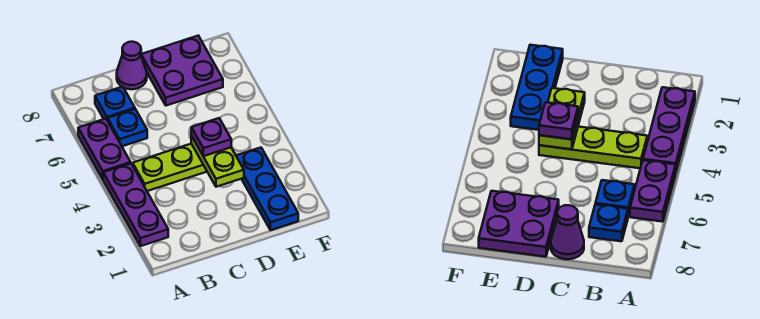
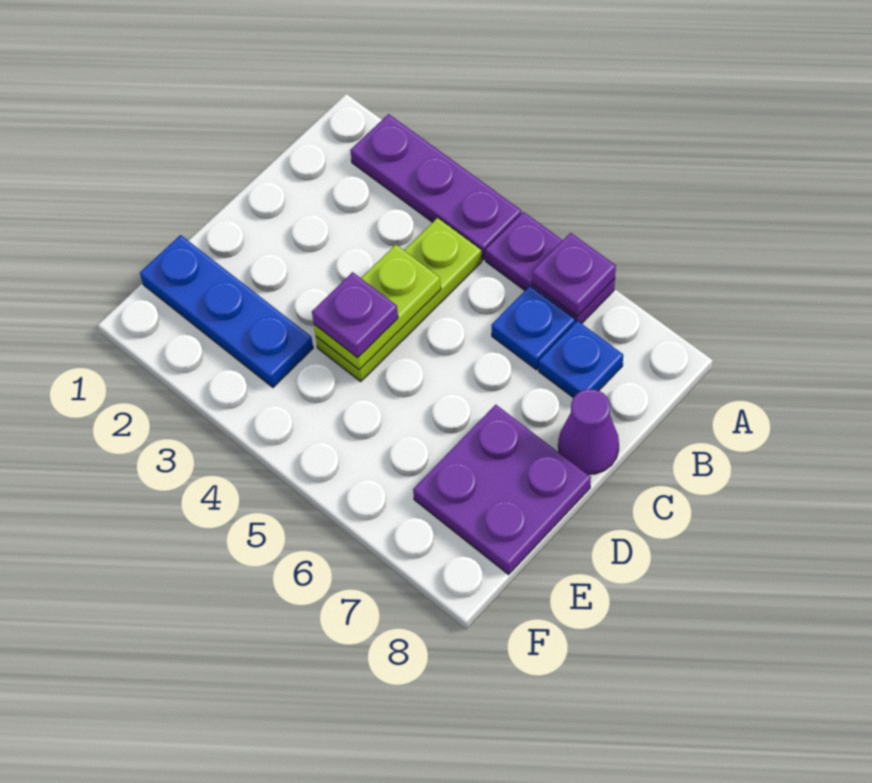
none -> purple plate A6 level 2
lime plate D3:D4 level 2 -> lime plate C4:D4 level 2

